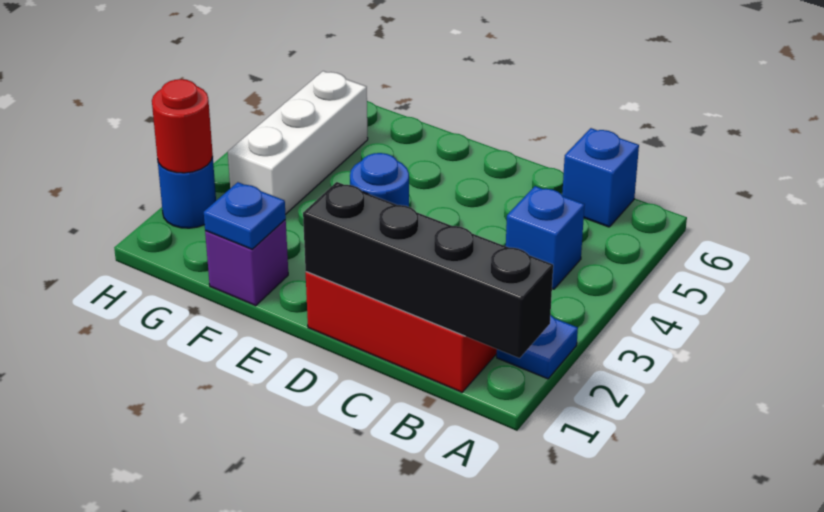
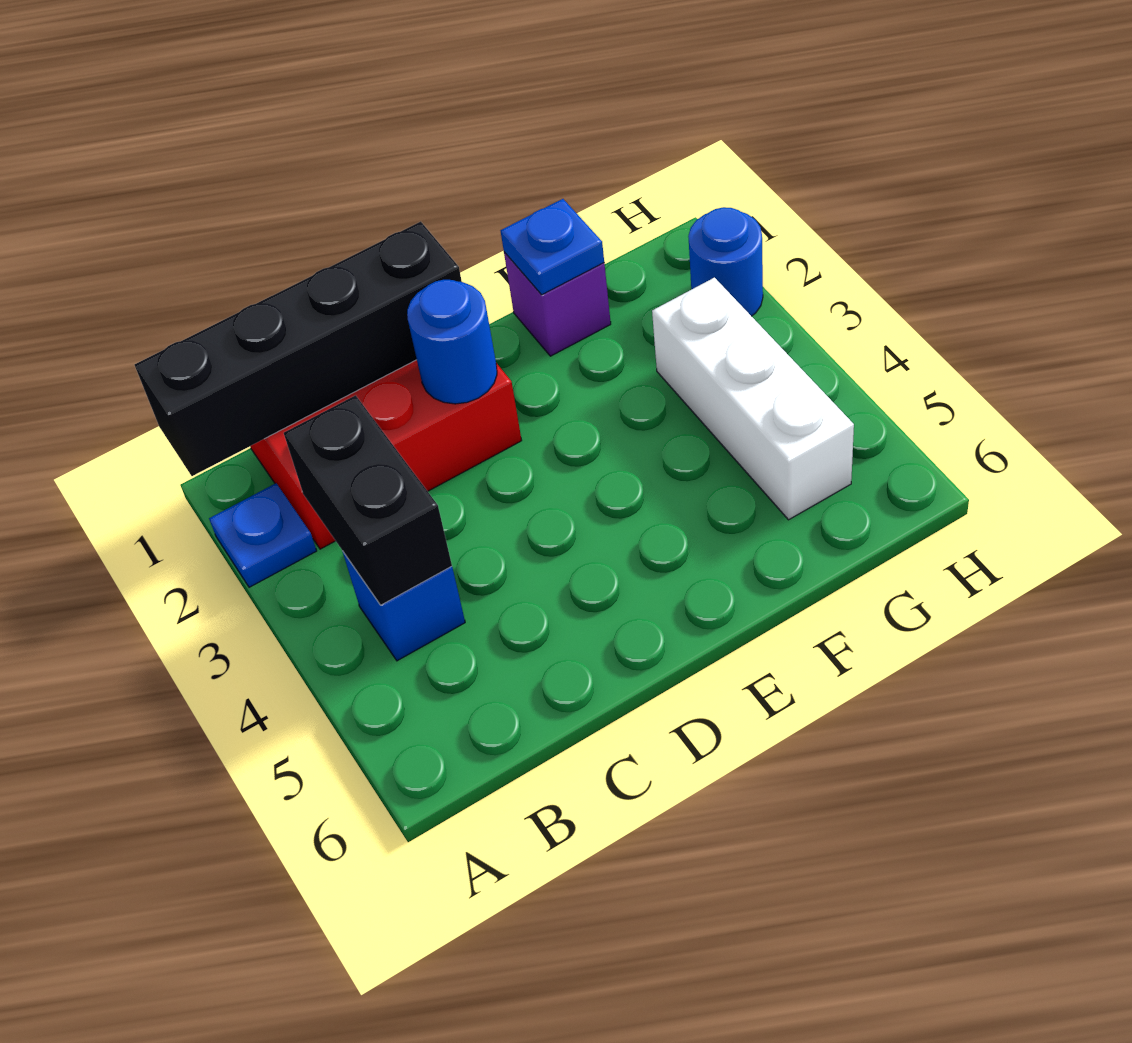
none -> black brick B3:B4 level 2
blue brick B6 level 1 -> none
red round brick H2 level 2 -> none

